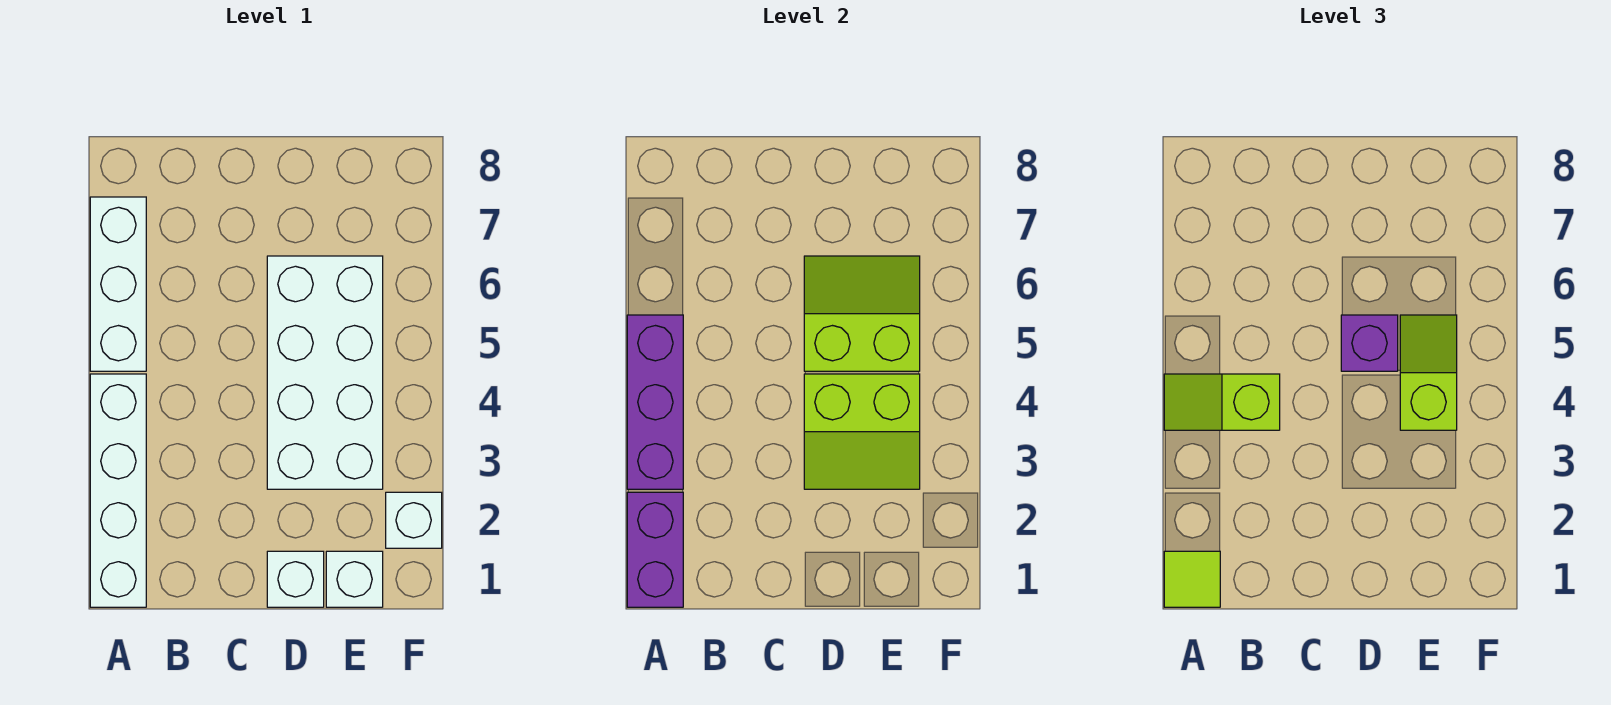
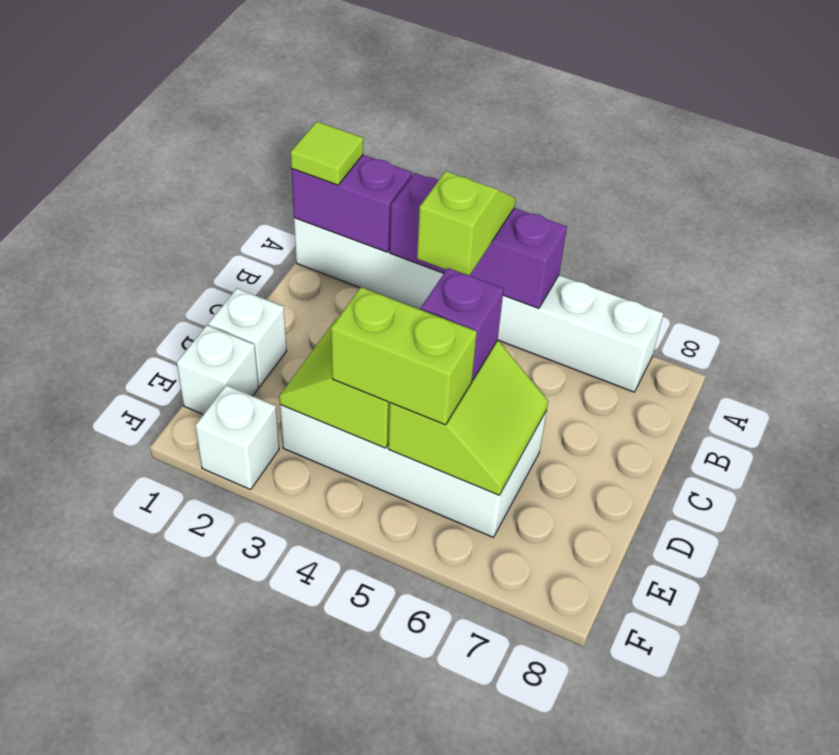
lime slope E4:E5 level 3 top 4 -> lime brick E4:E5 level 3

